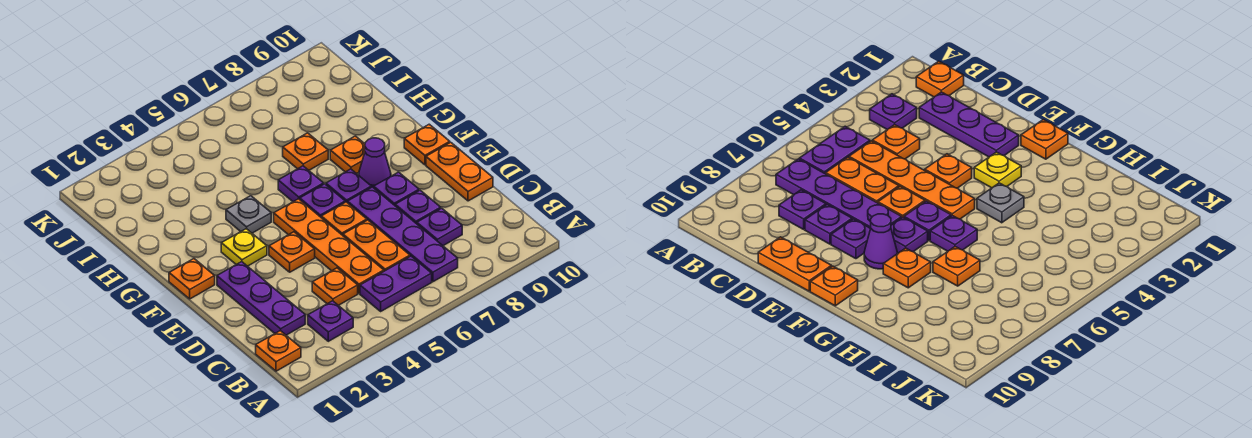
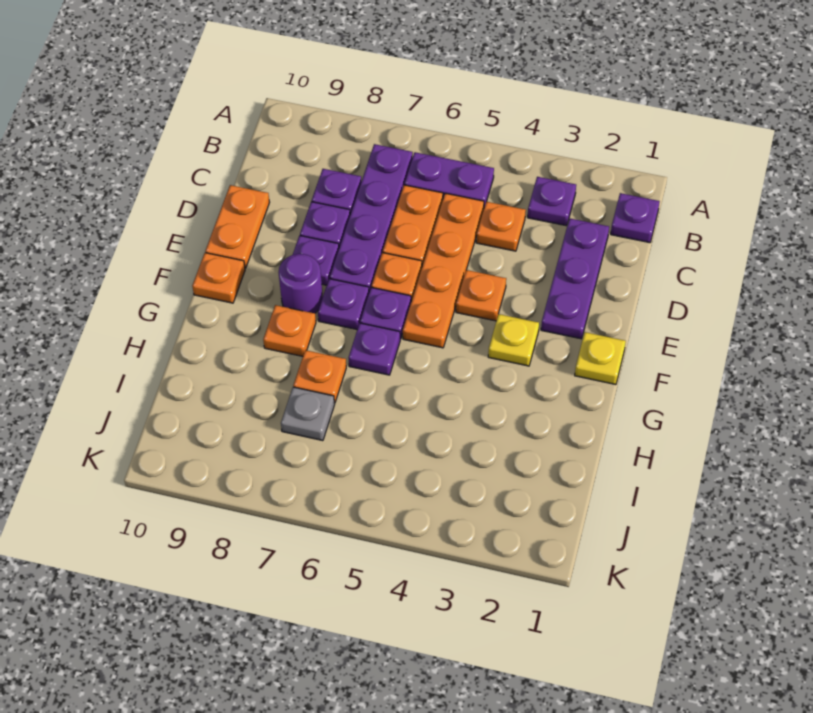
orange plate B1 level 1 -> purple plate B1 level 1
orange plate F1 level 1 -> yellow plate F1 level 1
purple cone F8 level 1 -> purple round brick F8 level 1
grey plate G4 level 1 -> grey plate I7 level 1

